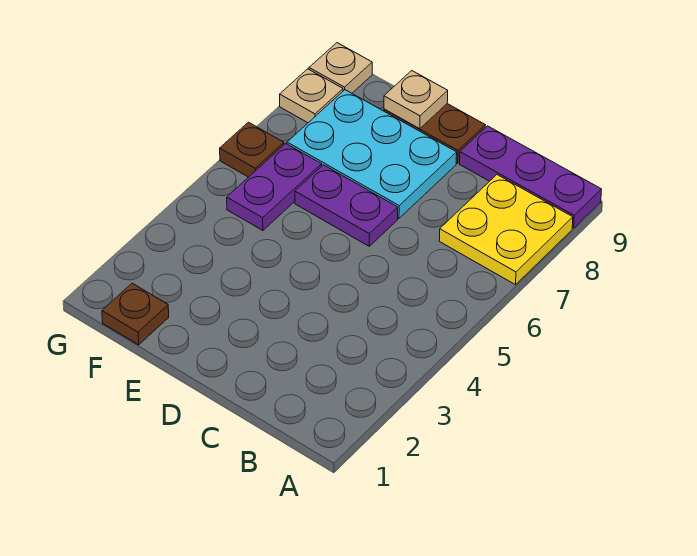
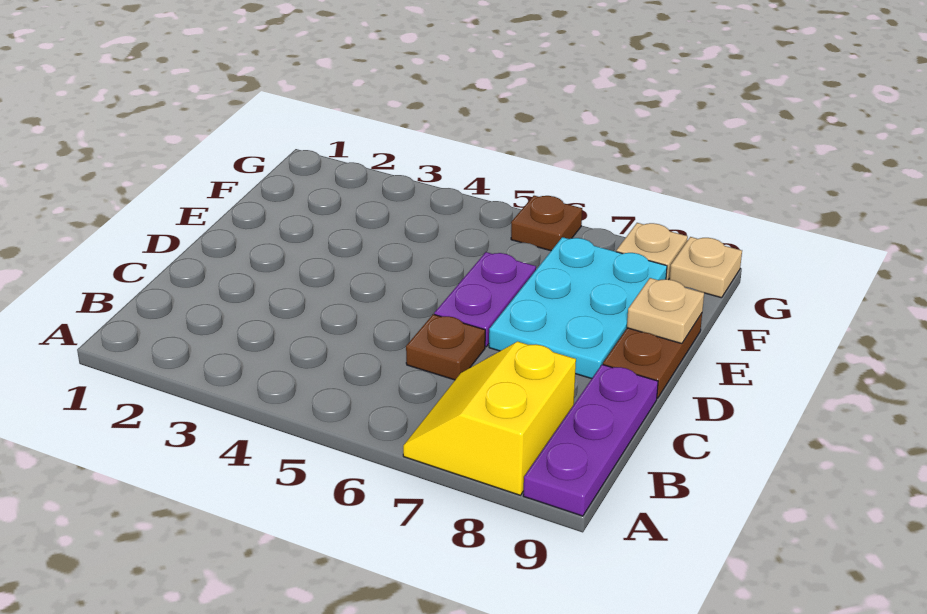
yellow plate A7:B8 level 1 -> yellow slope A7:B8 level 1 top 8
brown plate F1 level 1 -> brown plate C6 level 1
purple plate F5:F6 level 1 -> none

